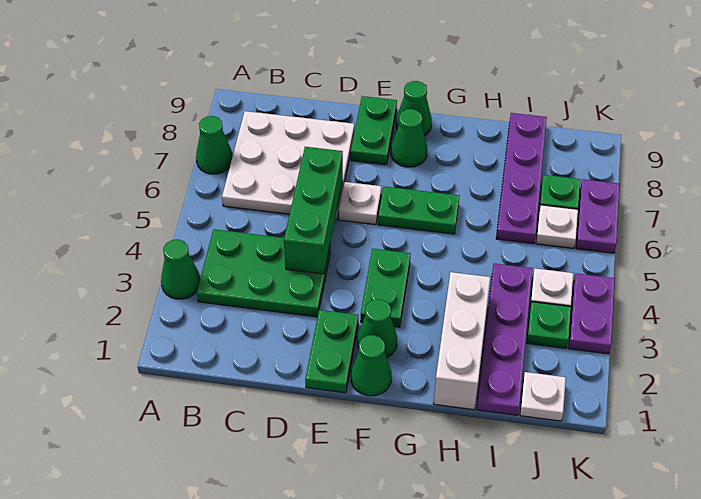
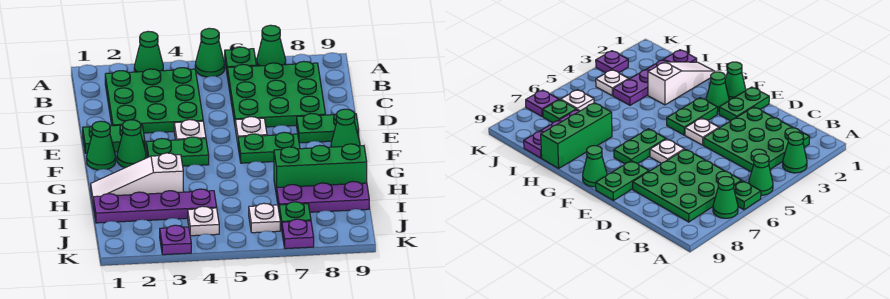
green plate B3:D4 level 1 -> green plate B2:D4 level 1
white plate B6:D8 level 1 -> green plate B6:D8 level 1
green brick D4:D6 level 2 -> green brick H7:H9 level 1
green plate F6:G6 level 1 -> green plate F6:F7 level 1
green cone F8 level 1 -> green cone A5 level 1
white brick H1:H3 level 1 -> white slope H1:H3 level 1 top 3
purple plate I6:I9 level 1 -> purple plate I7:I9 level 1
white plate J1 level 1 -> white plate E4 level 1
green plate J3 level 1 -> green plate A6 level 1
purple plate K3:K4 level 1 -> purple plate K3 level 1
purple plate K6:K7 level 1 -> purple plate K7 level 1

